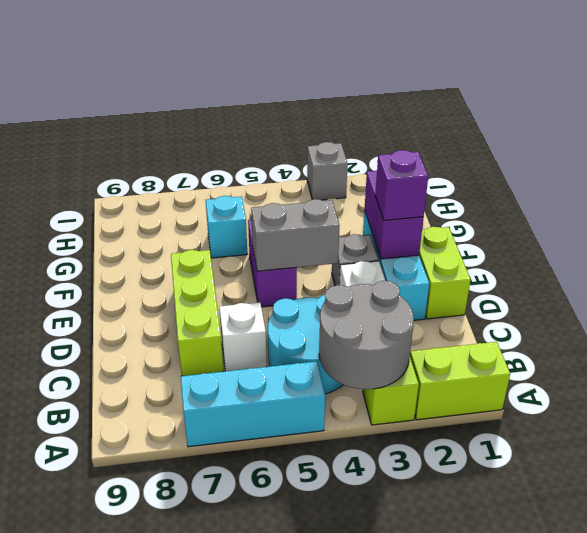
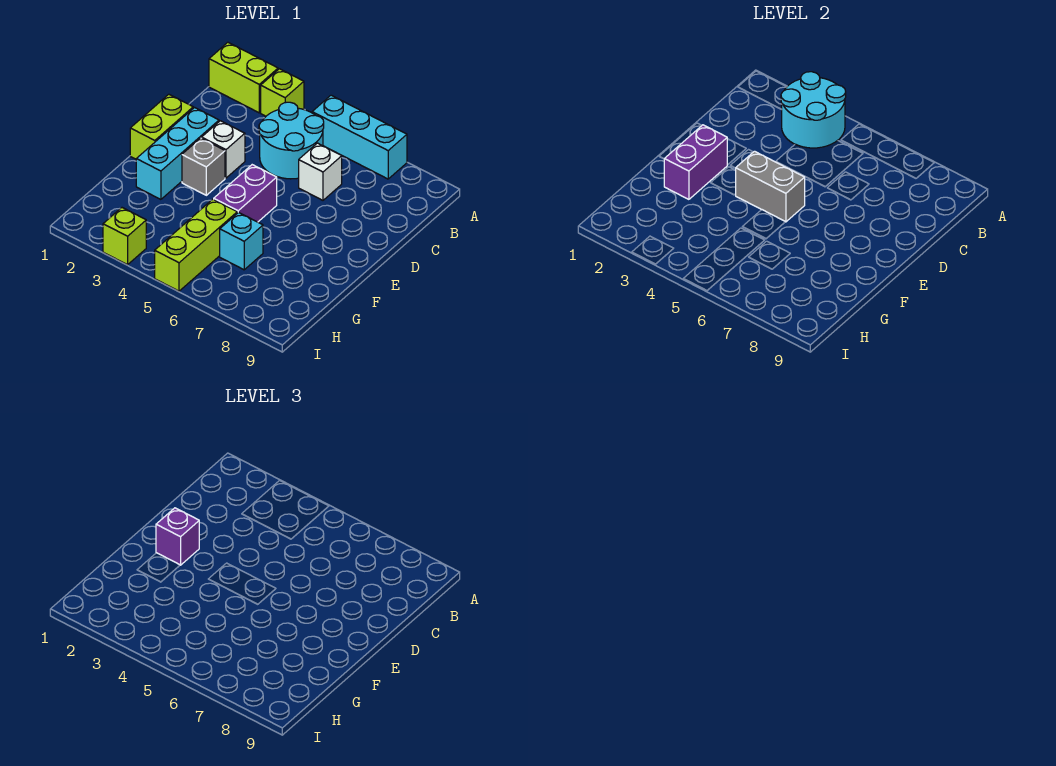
grey round brick A3:B4 level 2 -> cyan round brick A3:B4 level 2
lime brick C7:E7 level 1 -> lime brick G5:I5 level 1
grey brick I3 level 1 -> lime brick I3 level 1

